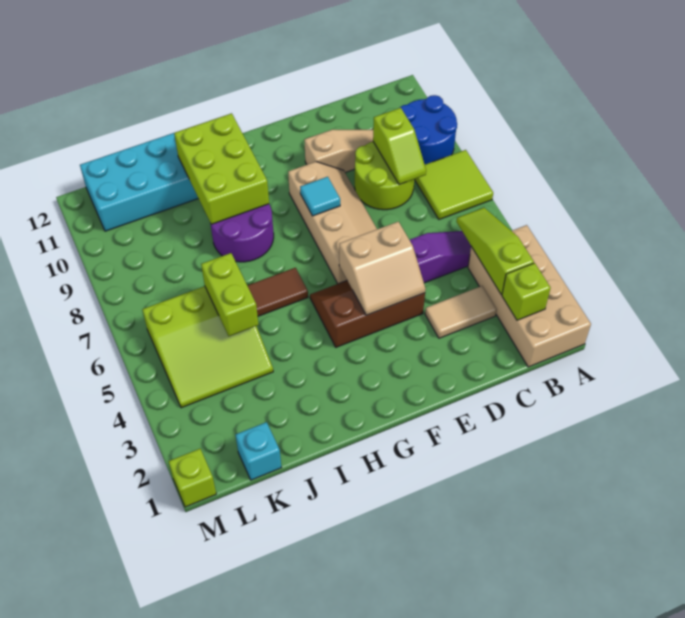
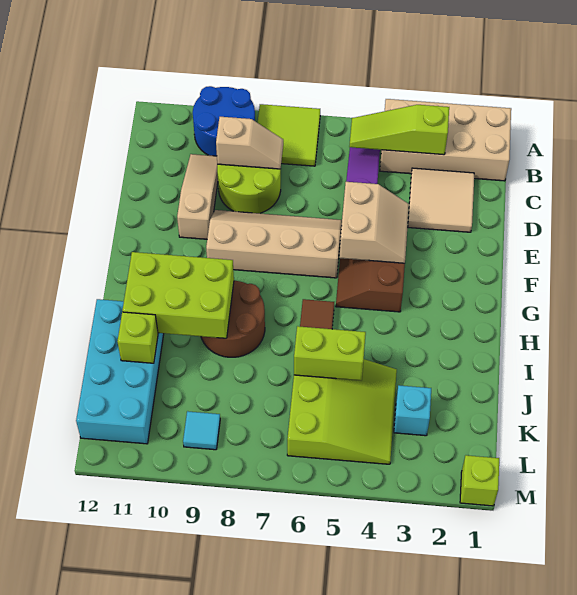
lime brick B2 level 2 -> lime brick J11 level 2
tan tile C3:D3 level 1 -> tan tile C2:D3 level 1
lime slope C8:C9 level 2 top 9 -> tan slope C8:C9 level 2 top 9
cyan tile F8 level 2 -> cyan tile L9 level 1
purple round brick H8:I9 level 1 -> brown round brick H8:I9 level 1
cyan brick K1 level 1 -> cyan brick K3 level 1

